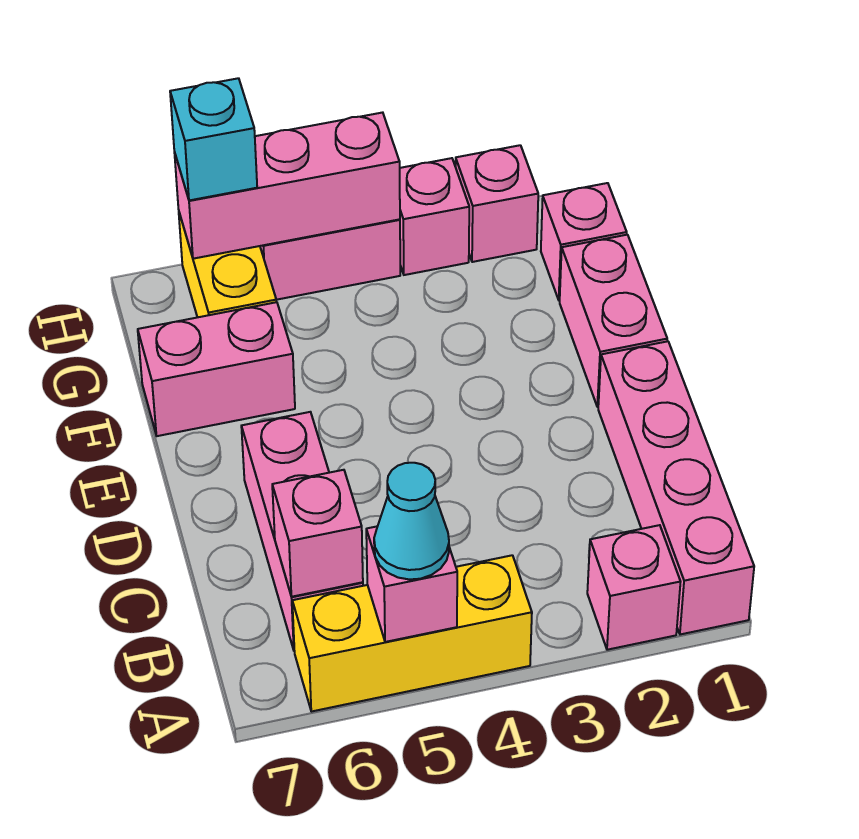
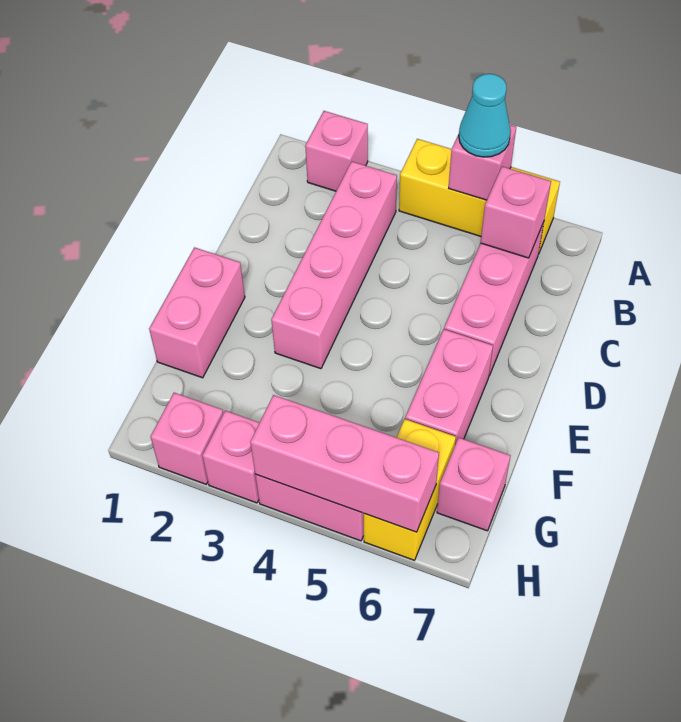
pink brick A1:D1 level 1 -> pink brick B3:E3 level 1
pink brick F6:F7 level 1 -> pink brick E6:F6 level 1
pink brick G1 level 1 -> pink brick G7 level 1
cyan brick H6 level 3 -> none

